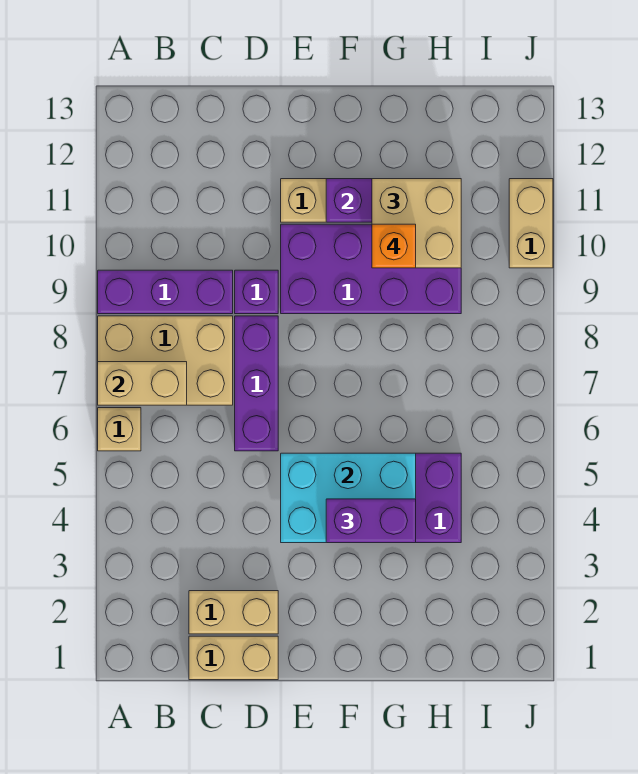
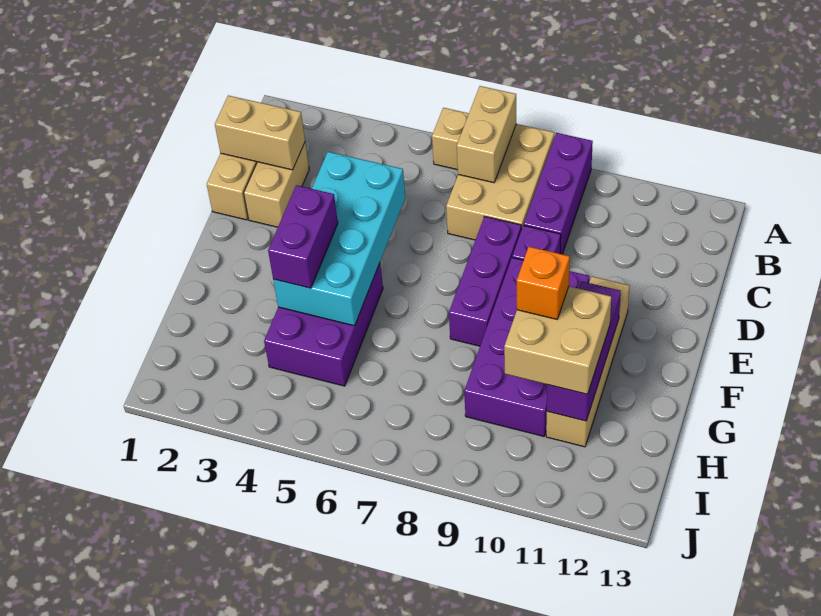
purple brick D6:D8 level 1 -> purple brick D8:F8 level 1
cyan brick E4:G5 level 2 -> cyan brick D4:G5 level 2
tan brick J10:J11 level 1 -> tan brick C1:C2 level 2

